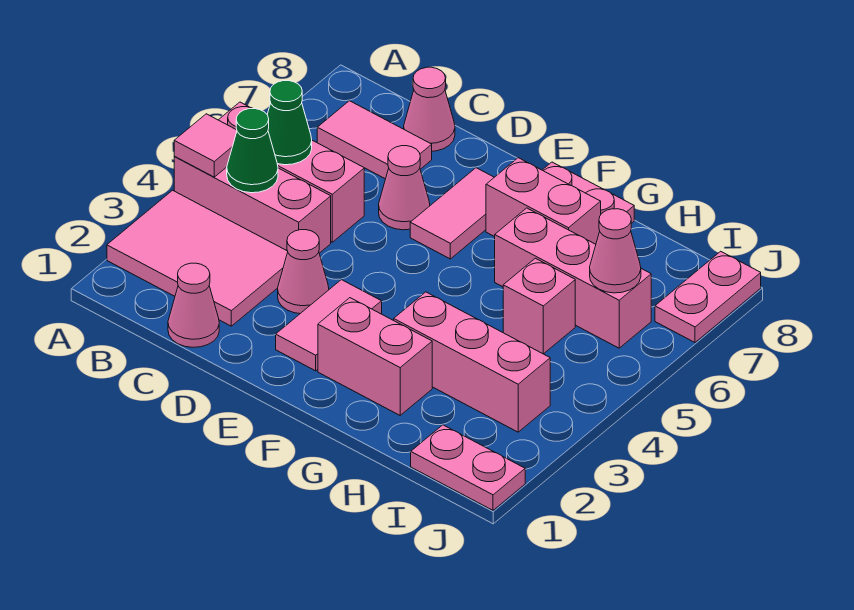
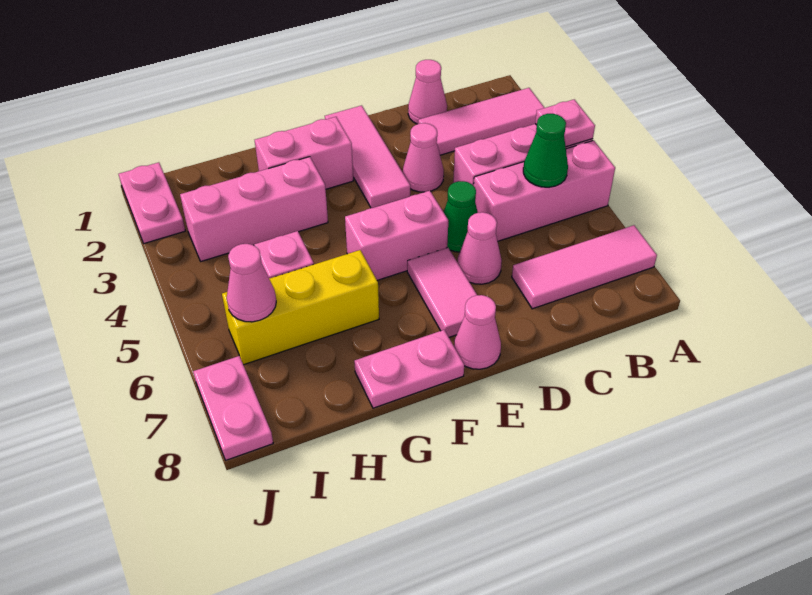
pink tile A2:C3 level 1 -> pink tile A2:C2 level 1
pink tile A4 level 2 -> pink plate A4 level 2
green cone B4 level 2 -> green cone D5 level 1
pink tile B7:C7 level 1 -> pink tile A7:C7 level 1
pink cone C8 level 1 -> pink cone E8 level 1
pink tile E2:E3 level 1 -> pink tile E1:E3 level 1
pink brick F7:G7 level 1 -> pink brick E5:F5 level 1
pink brick G6:I6 level 1 -> yellow brick G6:I6 level 1
pink plate I1:J1 level 1 -> pink plate J1:J2 level 1

